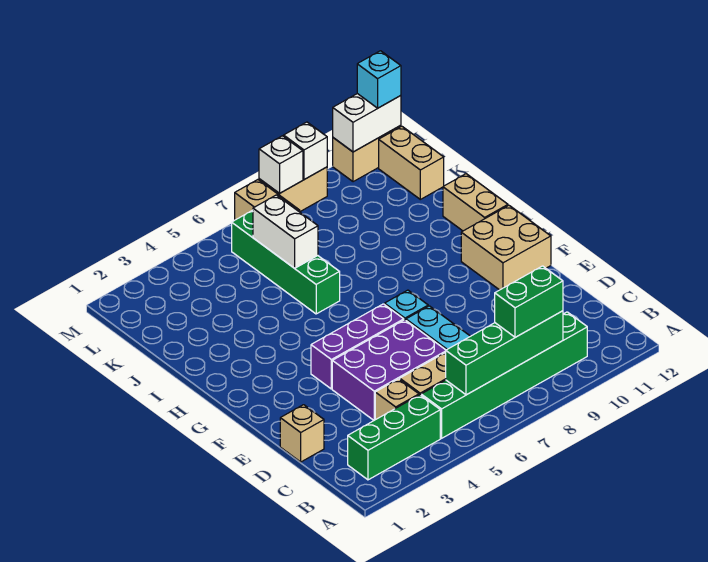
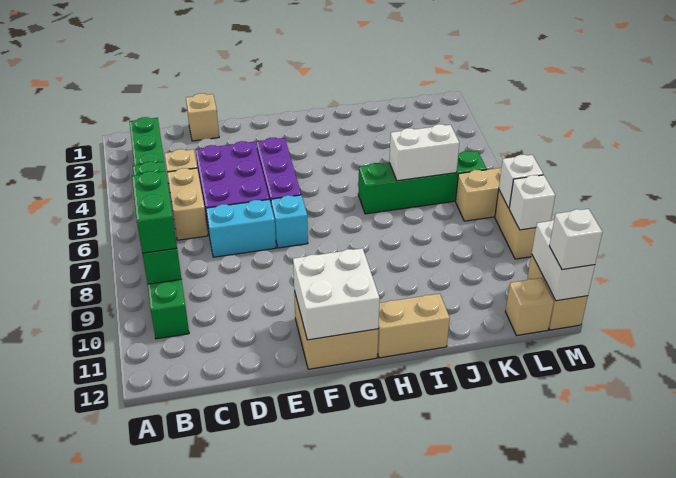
none -> white brick F11:G12 level 2
tan brick K12:L12 level 1 -> tan brick L12 level 1
cyan brick M12 level 3 -> white brick M12 level 3

